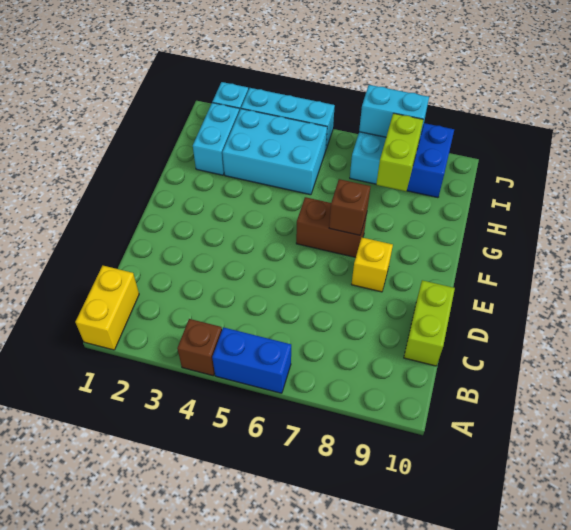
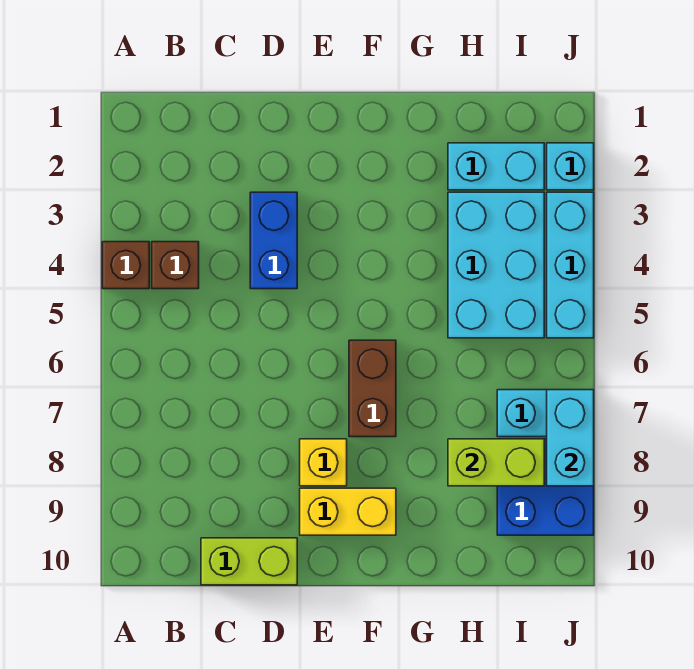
yellow brick A1:B1 level 1 -> yellow brick E9:F9 level 1
blue brick A5:A6 level 1 -> blue brick D3:D4 level 1
brown brick F7 level 2 -> brown brick B4 level 1

